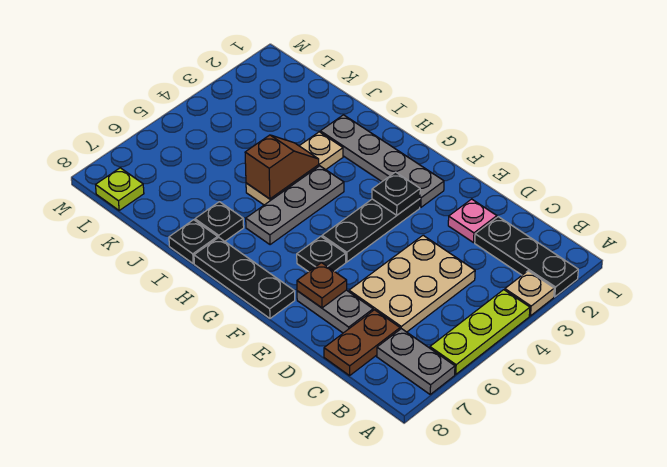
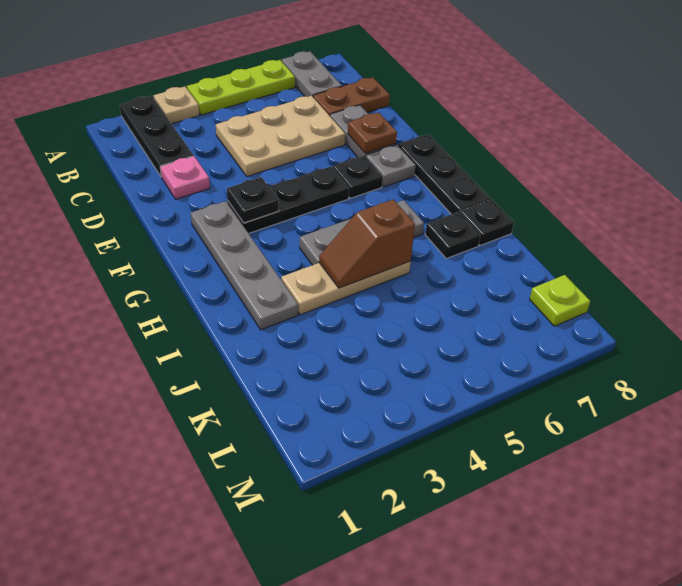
none -> grey plate F7 level 1

